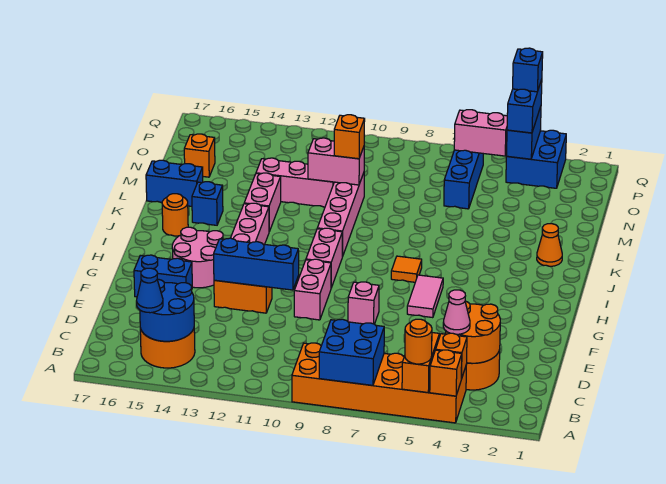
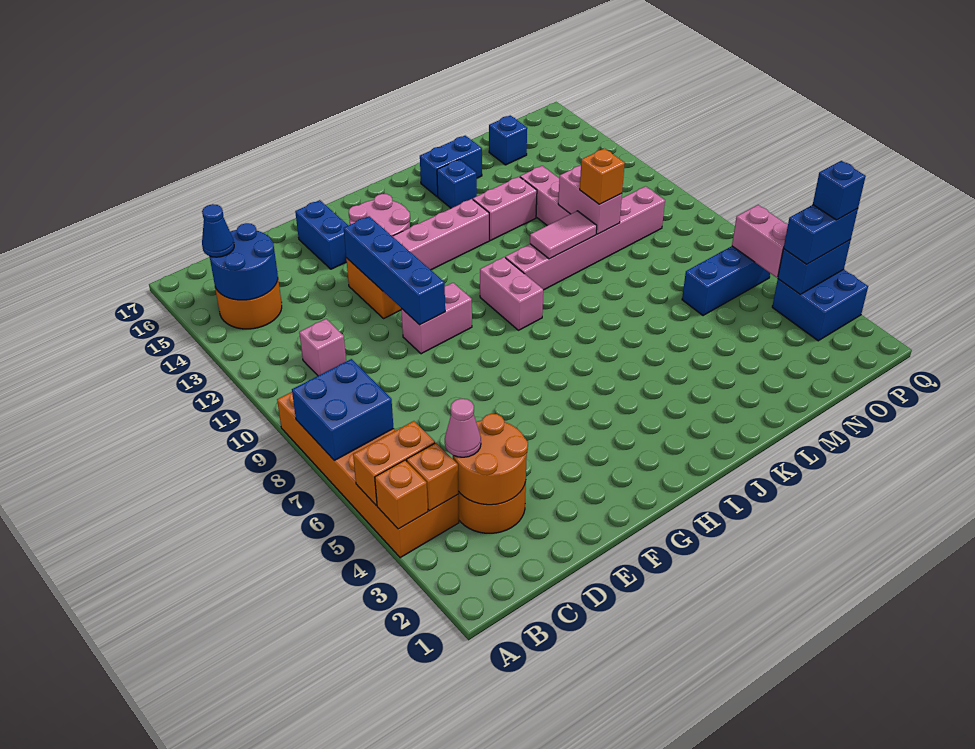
orange round brick A5 level 3 -> none
pink brick F8 level 1 -> pink brick C11 level 1
blue brick F11:F13 level 2 -> blue brick F10:F13 level 2
pink tile G6:H6 level 1 -> pink tile K10:L10 level 2
pink brick H10:I10 level 1 -> pink brick I9:I10 level 1
orange tile I7 level 1 -> none
pink brick J10:M10 level 1 -> pink brick J10:O10 level 1
orange round brick J16 level 1 -> none
orange cone K2 level 1 -> none
blue brick L16:L17 level 1 -> blue brick K16:L16 level 1
orange brick N16 level 1 -> blue brick N16 level 1

